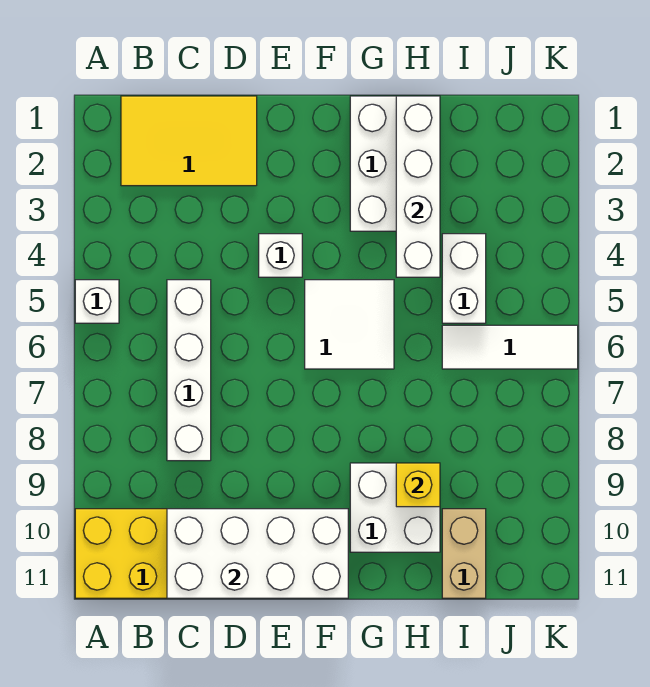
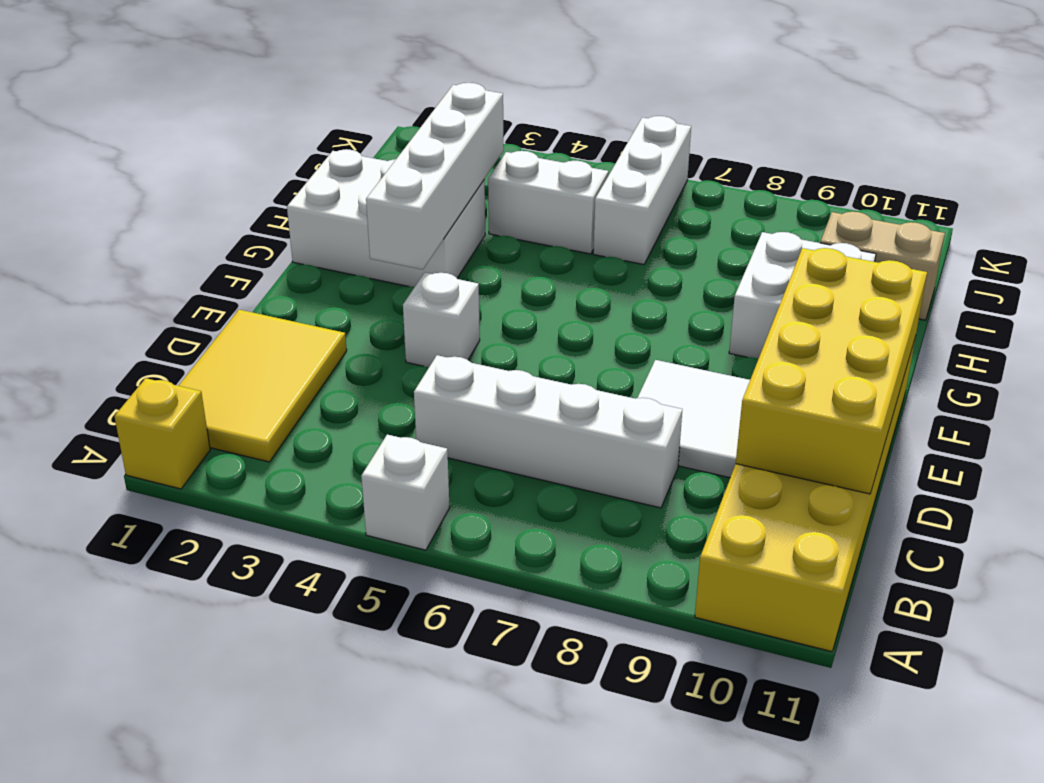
white brick C10:F11 level 2 -> yellow brick C10:F11 level 2
white tile F5:G6 level 1 -> white tile D8:E9 level 1
white brick H1:H4 level 2 -> white brick F3:I3 level 2
yellow brick H9 level 2 -> yellow brick A1 level 1
white tile I6:K6 level 1 -> white brick I6:K6 level 1

